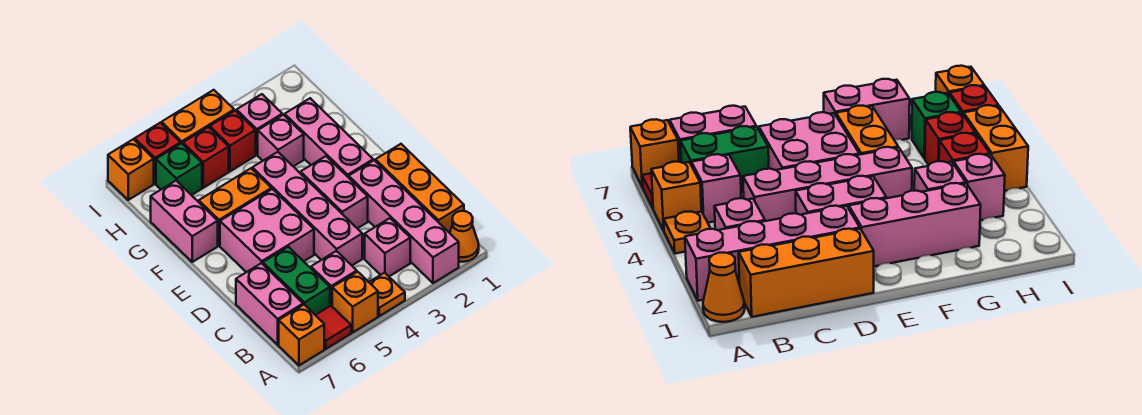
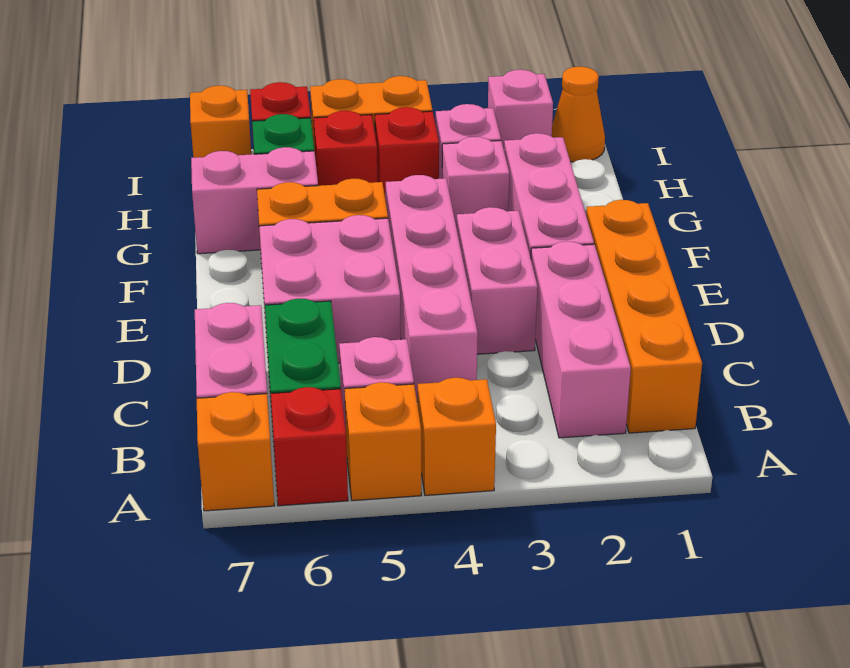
orange cone A1 level 1 -> orange cone I1 level 1
pink brick A2:D2 level 1 -> pink brick B2:D2 level 1
orange plate A4 level 1 -> orange brick A4 level 1
red tile A6 level 1 -> red brick A6 level 1
orange brick B1:D1 level 1 -> orange brick B1:E1 level 1
pink brick B3 level 1 -> pink brick I2 level 1
pink brick F7:G7 level 1 -> pink brick G6:G7 level 1

